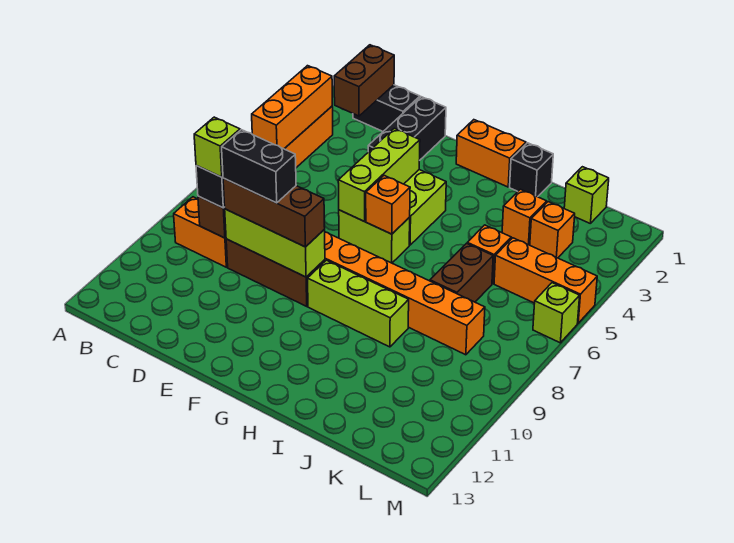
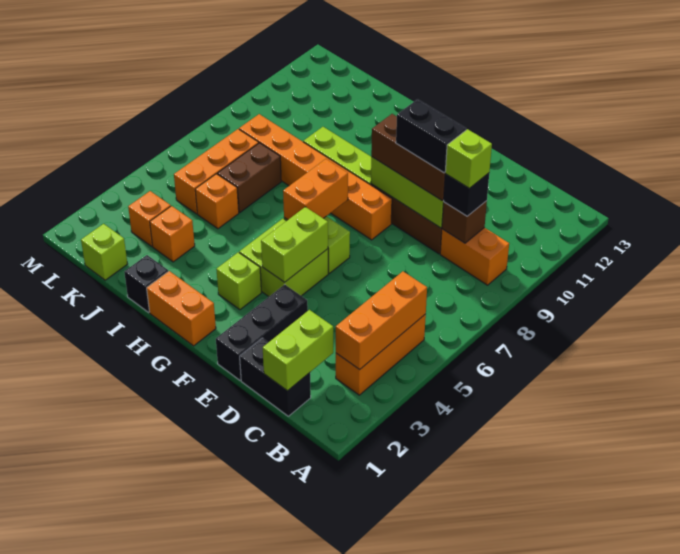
brown brick C1:C2 level 2 -> lime brick C1:C2 level 2
lime brick F4:F6 level 2 -> lime brick F4:F5 level 2
orange brick G6 level 2 -> orange brick G6:G7 level 2
orange brick K5:M5 level 1 -> orange brick K5:K7 level 1
lime brick M6 level 1 -> lime brick G3 level 1

